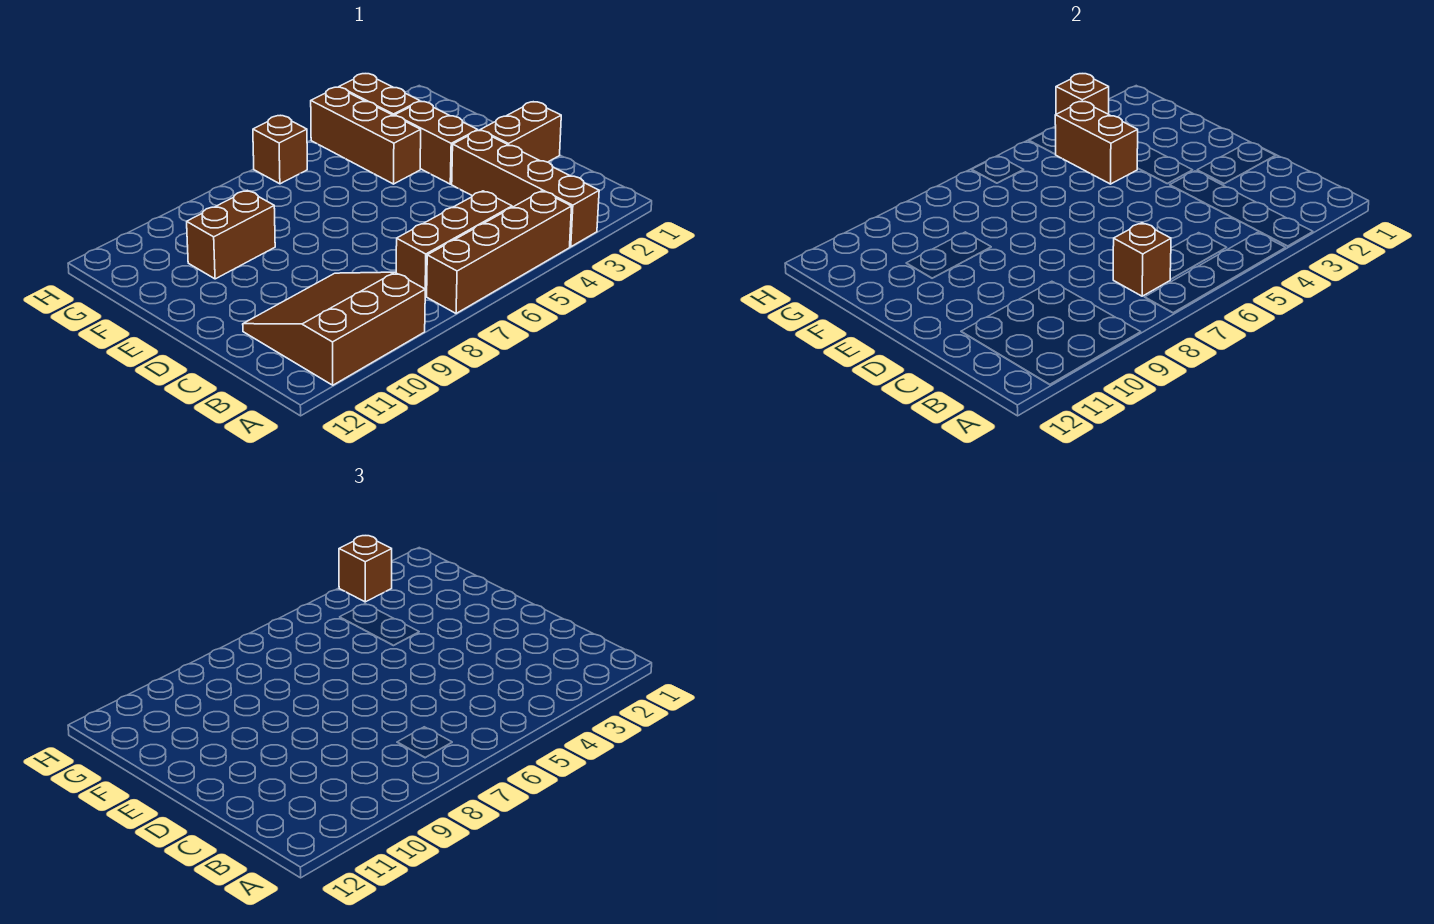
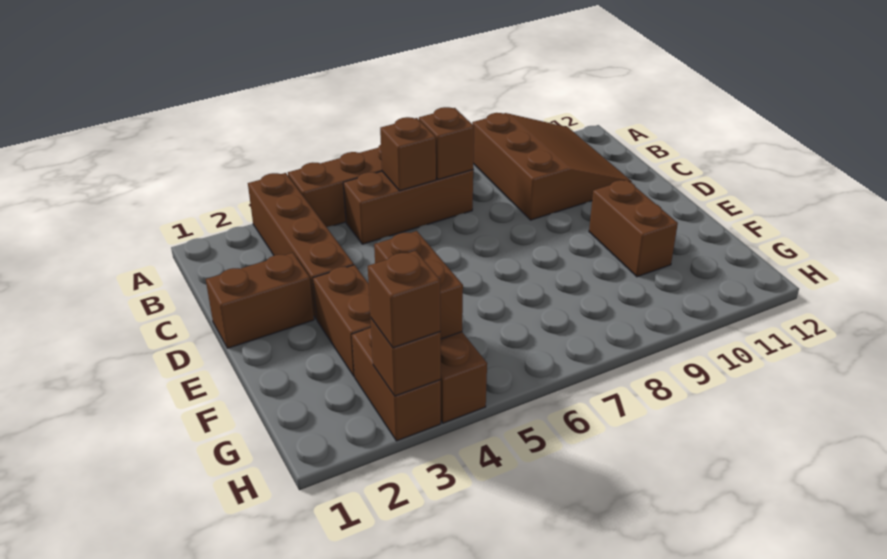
brown slope A9:C11 level 1 top A -> brown slope A9:C11 level 1 top 9
brown brick F9:F10 level 1 -> brown brick E10:F10 level 1
brown brick H6 level 1 -> brown brick B6 level 2

